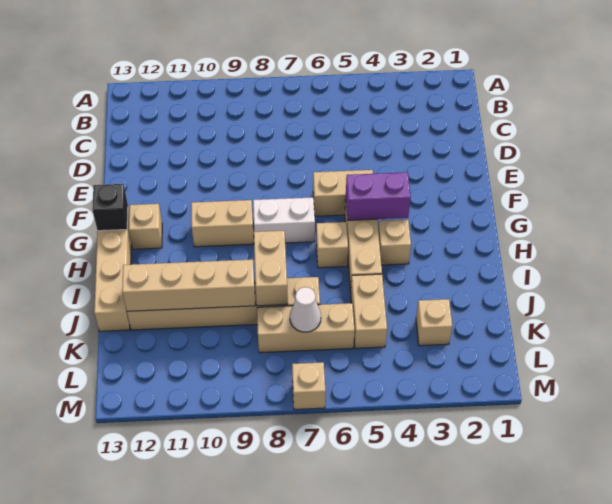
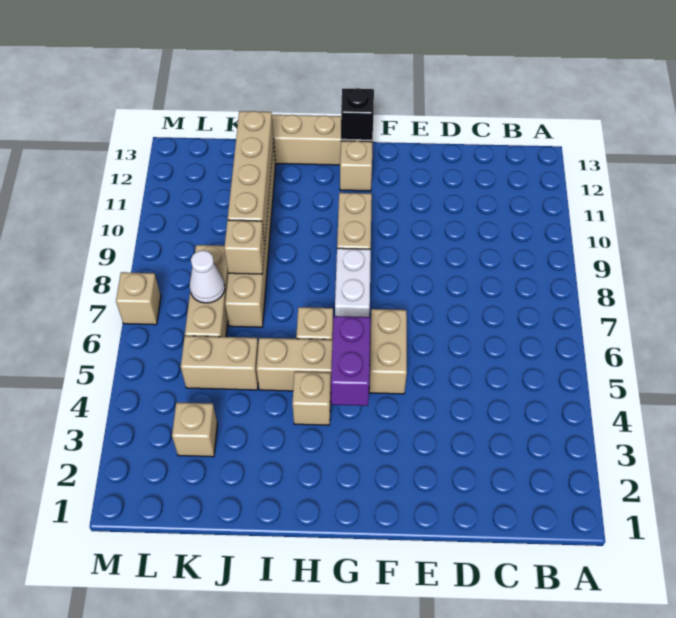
tan brick I8:J8 level 2 -> tan brick J8 level 2

